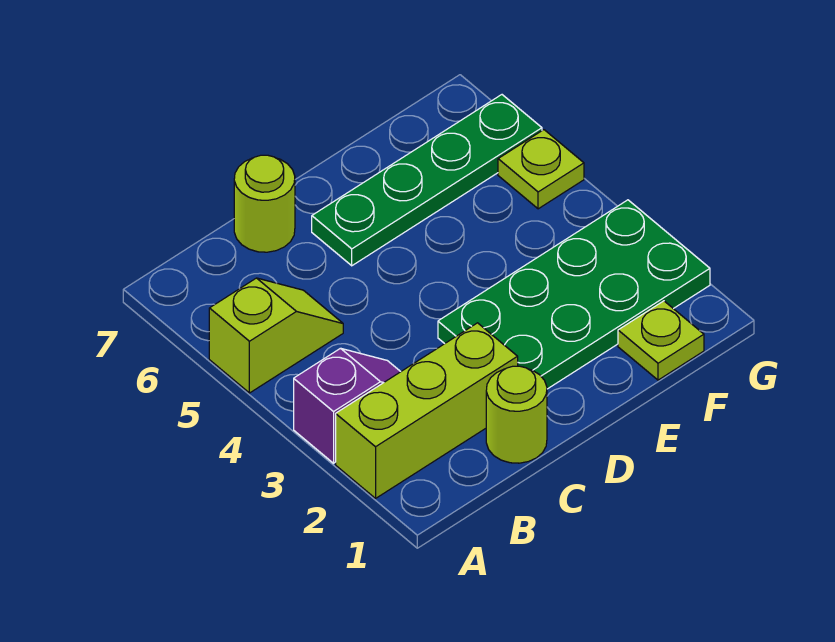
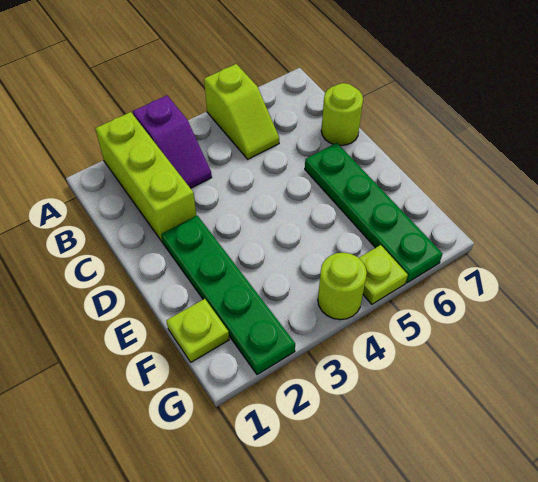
lime round brick C1 level 1 -> lime round brick G4 level 1
green plate D2:G3 level 1 -> green plate D2:G2 level 1

